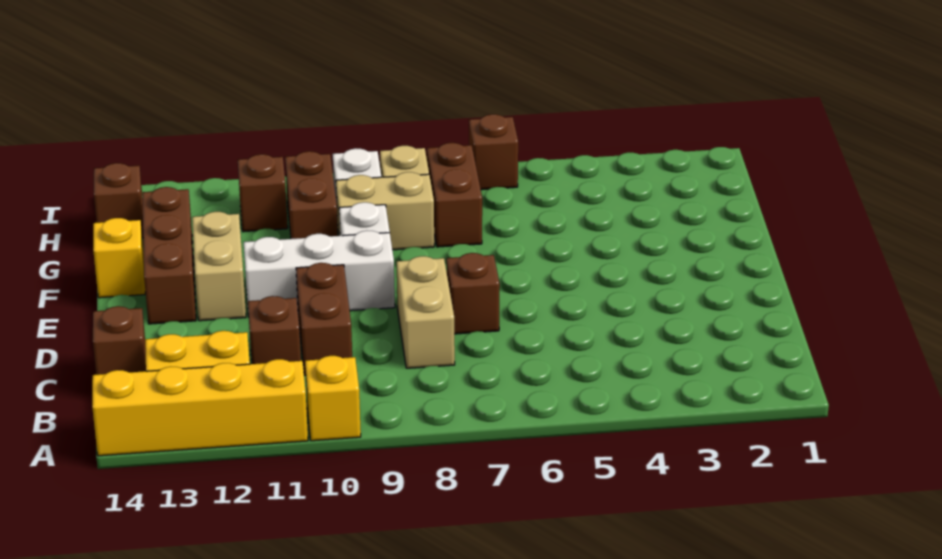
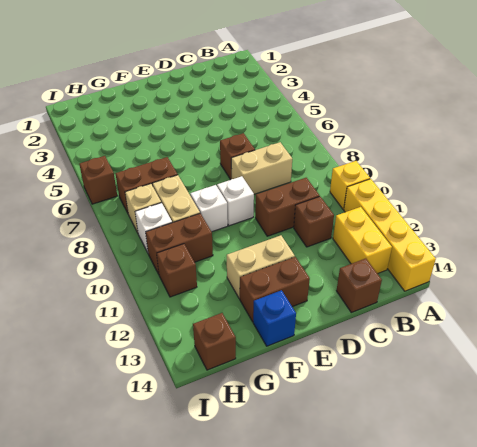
white brick E9:E11 level 1 -> white brick E9 level 1
brown brick E13:G13 level 1 -> brown brick E13:F13 level 1
yellow brick F14 level 1 -> blue brick F14 level 1

